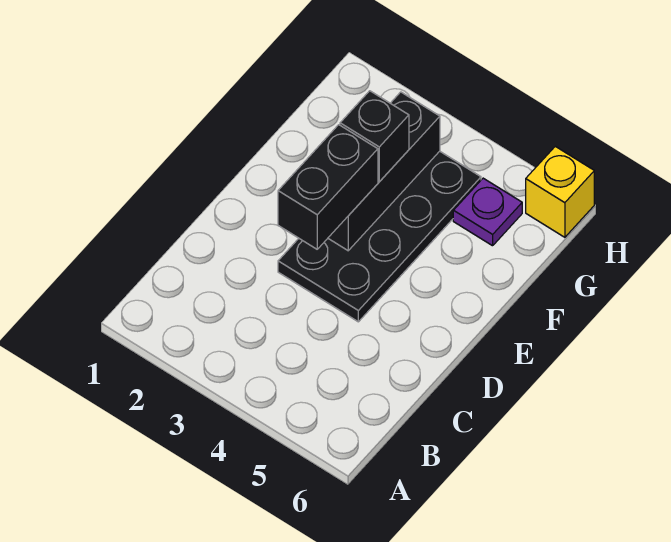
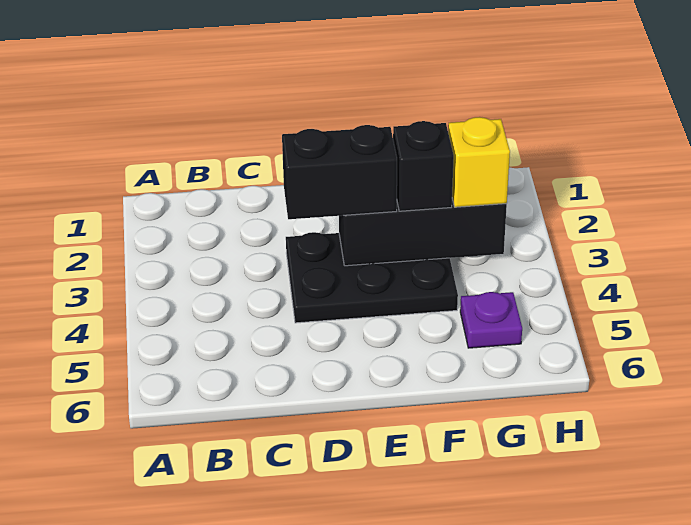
black plate D3:G4 level 1 -> black plate D3:F4 level 1
yellow brick H6 level 1 -> yellow brick G3 level 3

